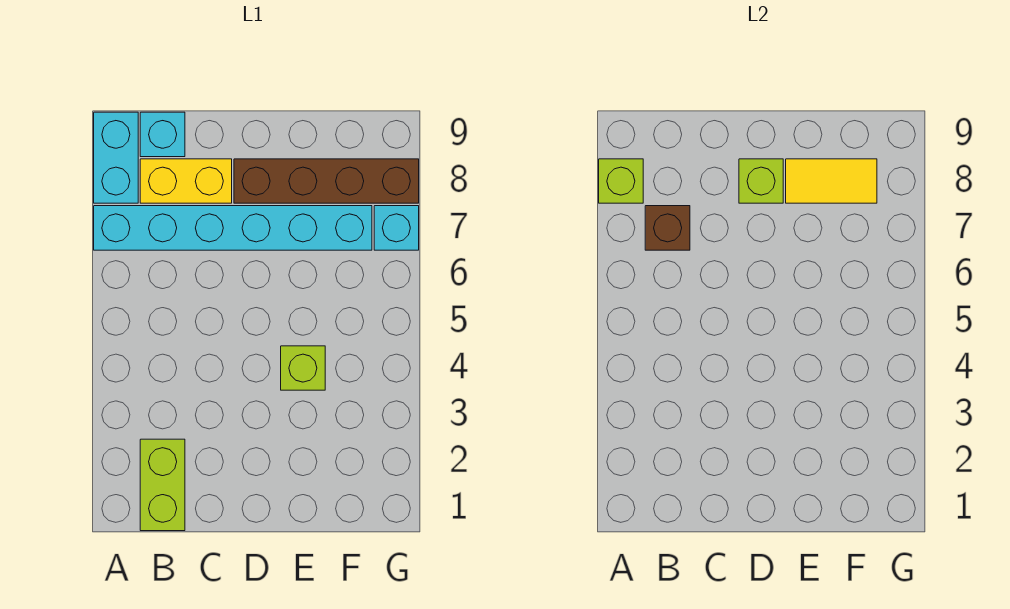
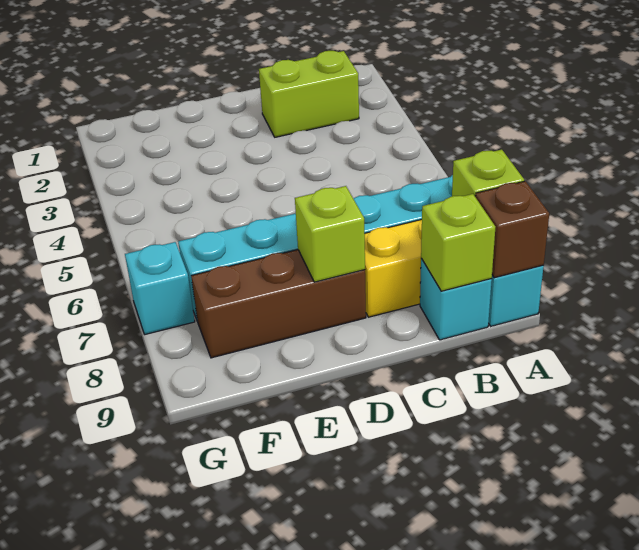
lime brick B1:B2 level 1 -> lime brick B2:C2 level 1
brown brick B7 level 2 -> brown brick A9 level 2
brown brick D8:G8 level 1 -> brown brick D8:F8 level 1
lime brick E4 level 1 -> lime brick B9 level 2
yellow tile E8:F8 level 2 -> none

